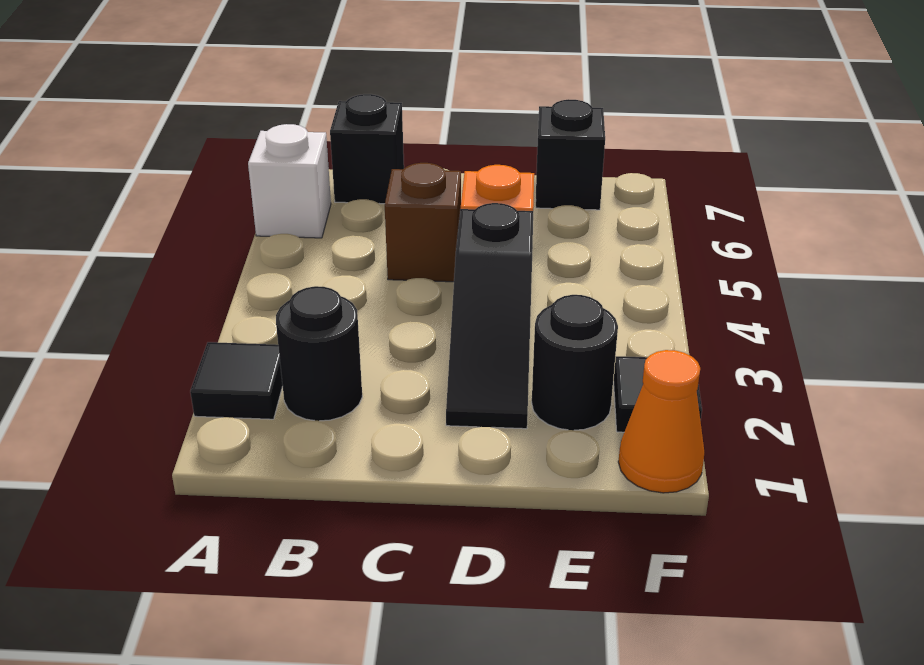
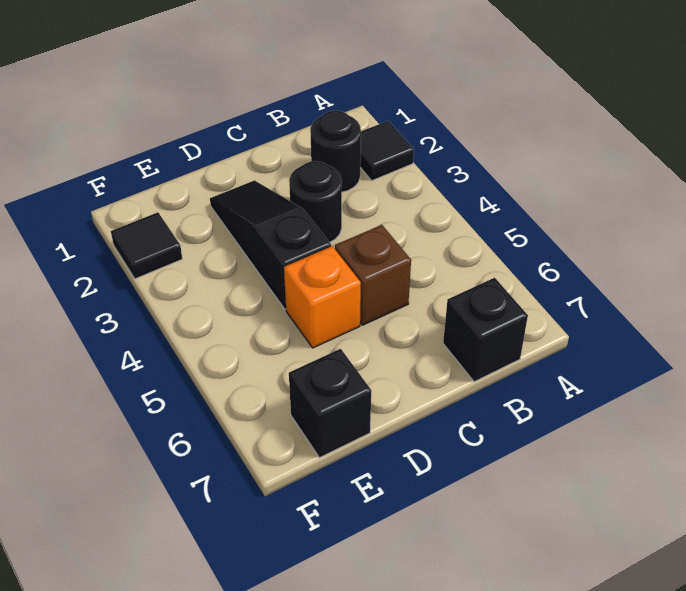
white brick A6 level 1 -> none
black round brick E2 level 1 -> black round brick C3 level 1
orange cone F1 level 1 -> none

